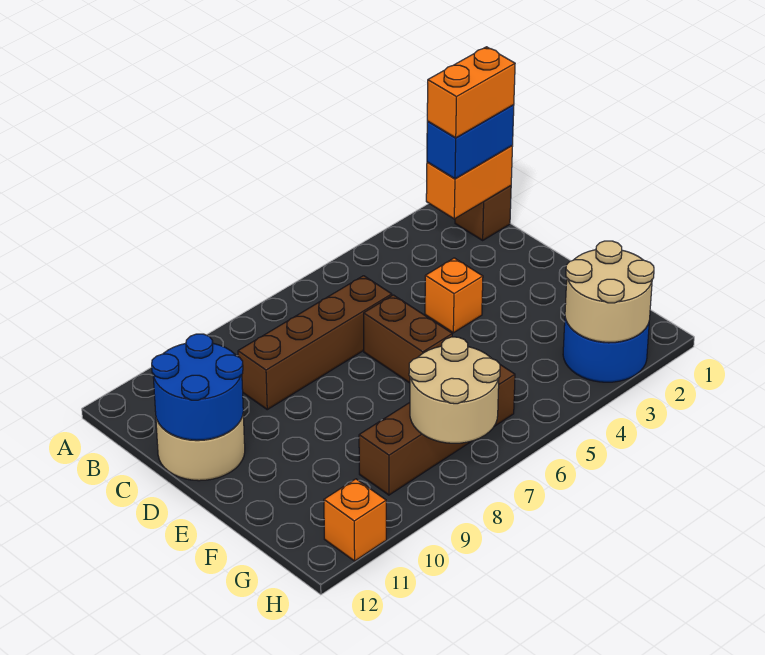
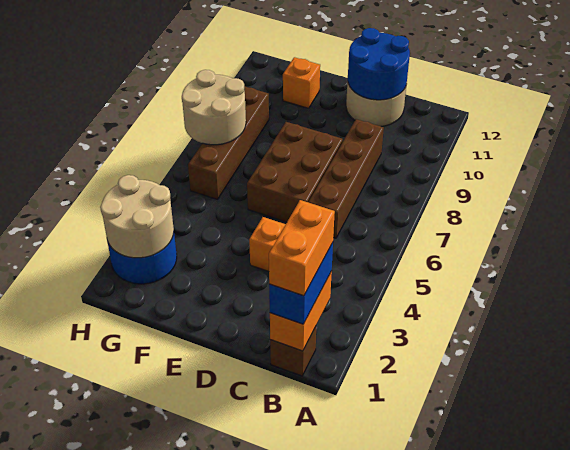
brown brick D6:E6 level 1 -> brown brick D6:E8 level 1
orange brick H11 level 1 -> orange brick F11 level 1

